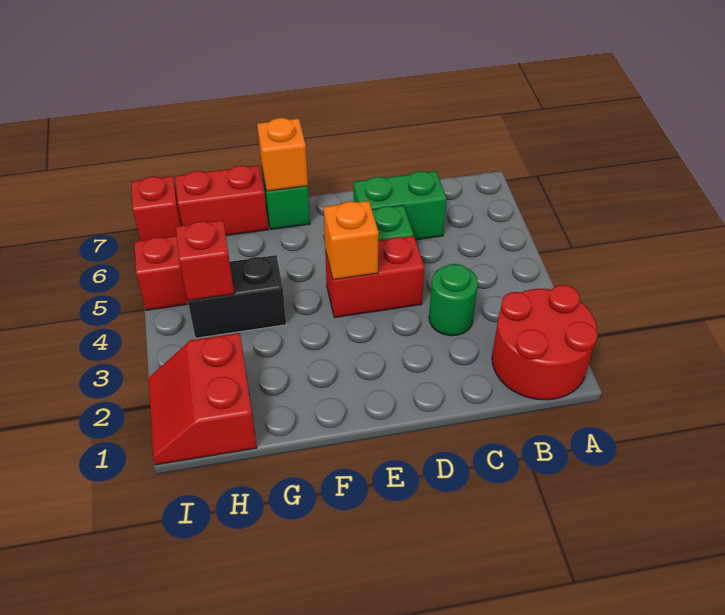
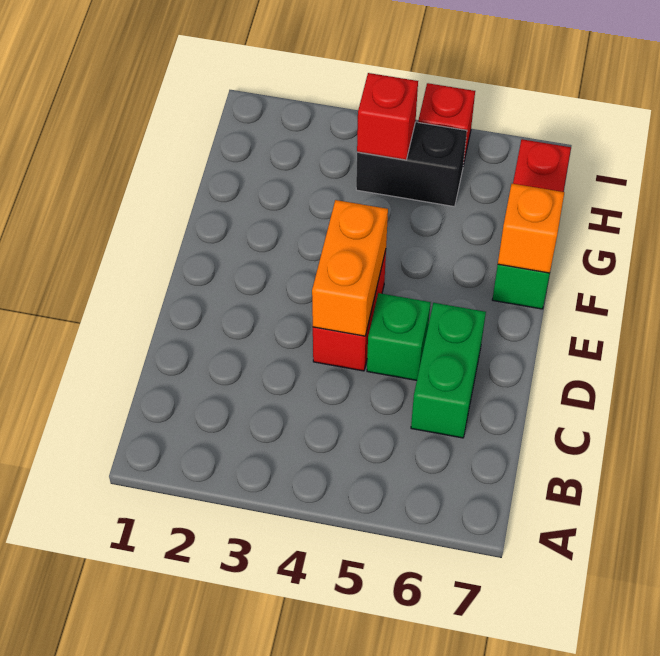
red round brick A1:B2 level 1 -> none
green round brick C3 level 1 -> none
orange brick E4 level 2 -> orange brick D4:E4 level 2
black brick G4:H4 level 1 -> black brick H4:H5 level 1
red slope H1:I2 level 1 top H -> none
red brick I7 level 1 -> none

